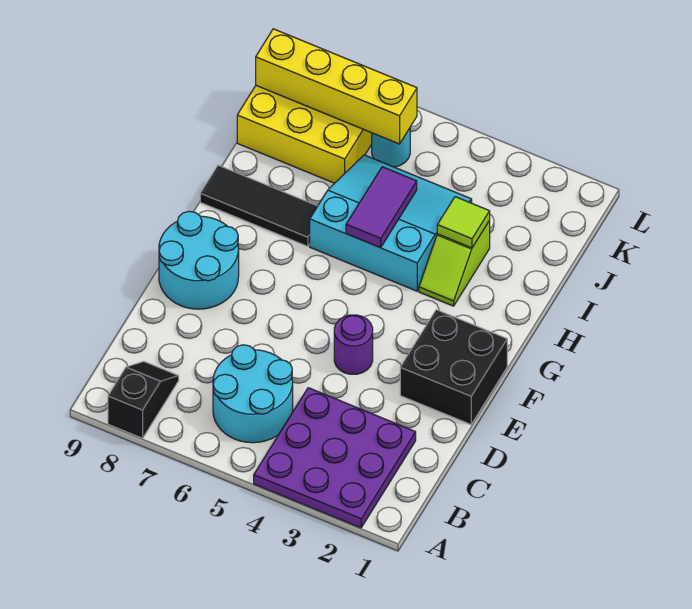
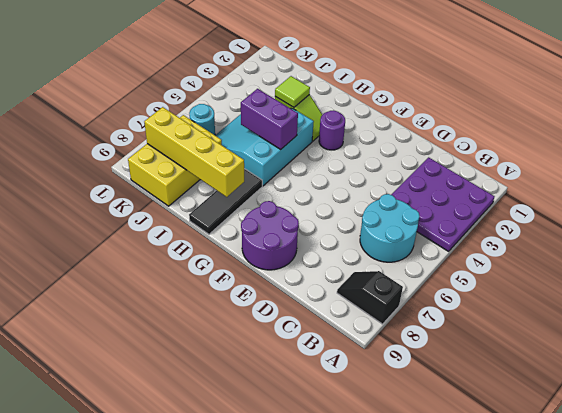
black brick E1:F2 level 1 -> none
purple round brick E4 level 1 -> purple round brick G3 level 1
cyan round brick E8:F9 level 1 -> purple round brick E8:F9 level 1
purple tile H5:I5 level 2 -> purple brick H5:I5 level 2
yellow brick K6:K9 level 2 -> yellow brick H8:K8 level 2

